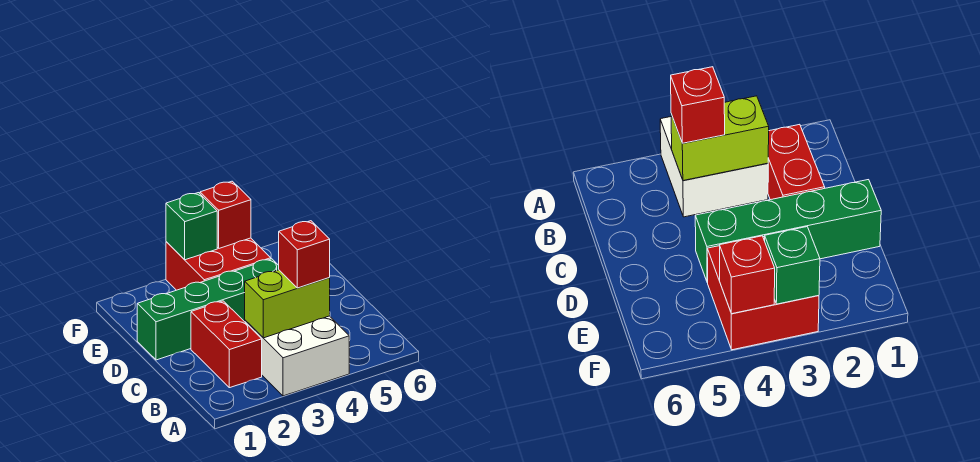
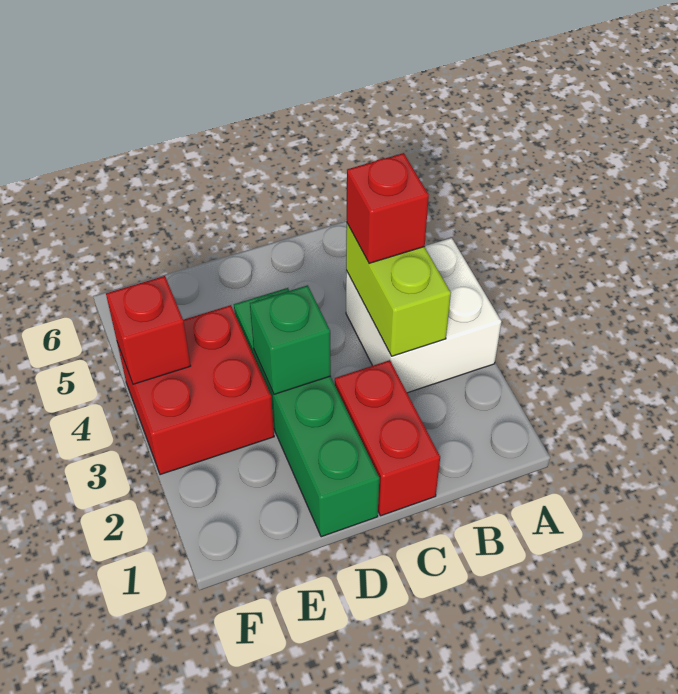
red brick B2:C2 level 1 -> red brick C1:C2 level 1
green brick F3 level 2 -> green brick D3 level 2

